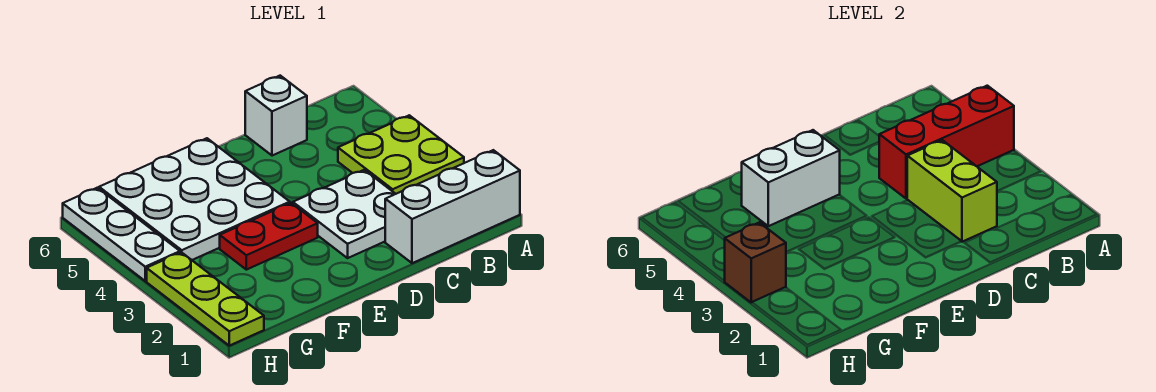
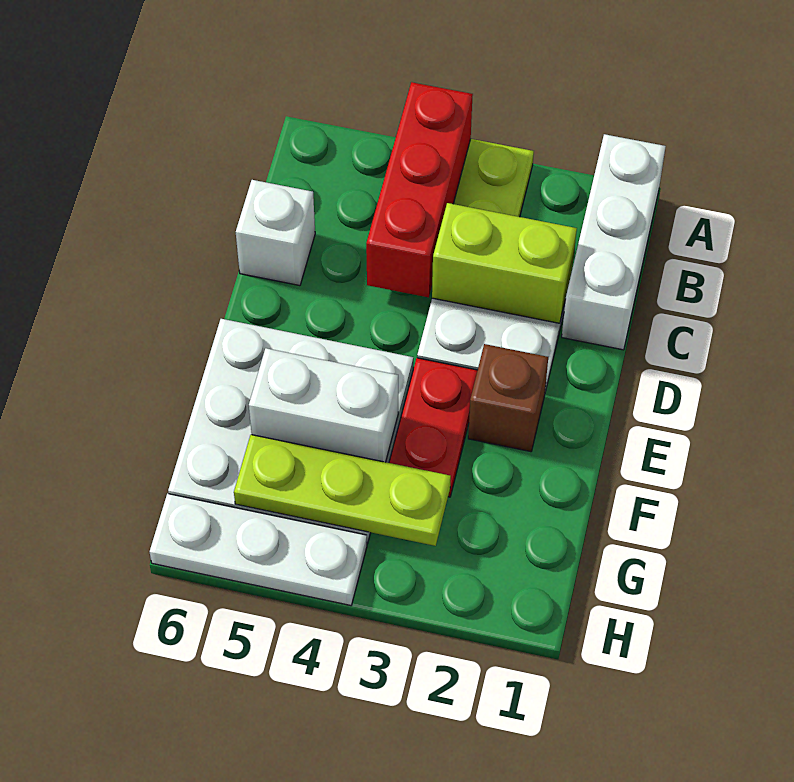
white brick E5:F5 level 2 -> white brick F4:F5 level 2
lime plate H1:H3 level 1 -> lime plate G3:G5 level 2
brown brick H3 level 2 -> brown brick E2 level 1

